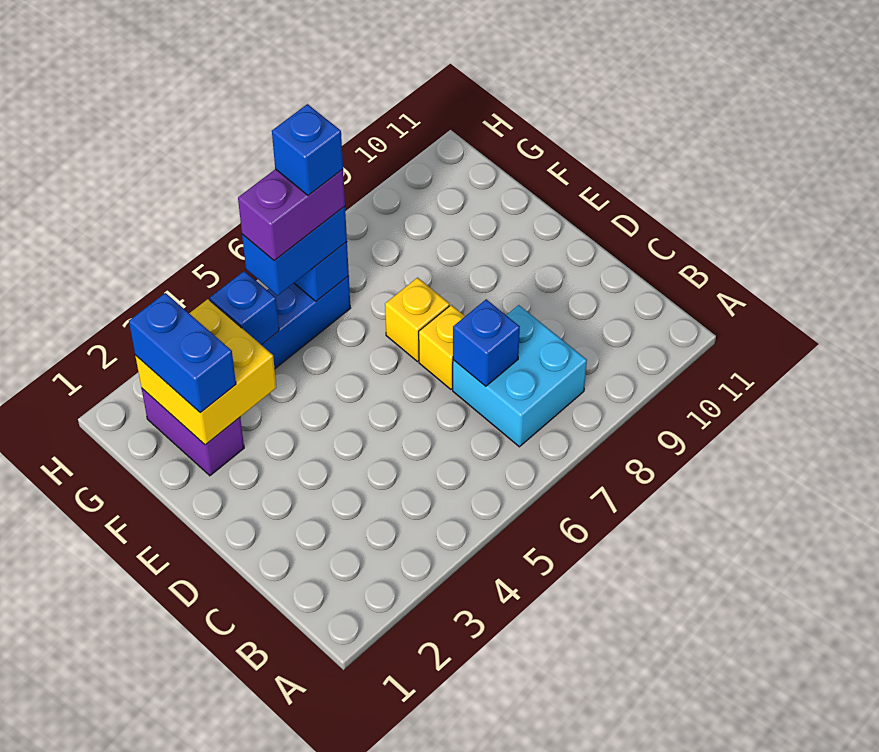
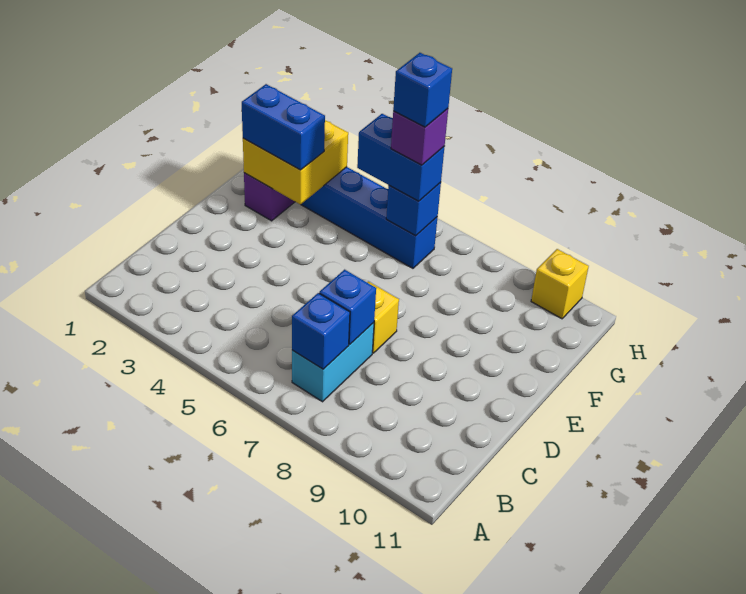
cyan brick B7:C8 level 1 -> cyan brick B7:C7 level 1
yellow brick E7 level 1 -> yellow brick H10 level 1
blue brick F2:G2 level 3 -> blue brick F2:F3 level 3
blue brick G4 level 2 -> blue brick B7 level 2
purple brick G5:G6 level 4 -> purple brick G6 level 4

